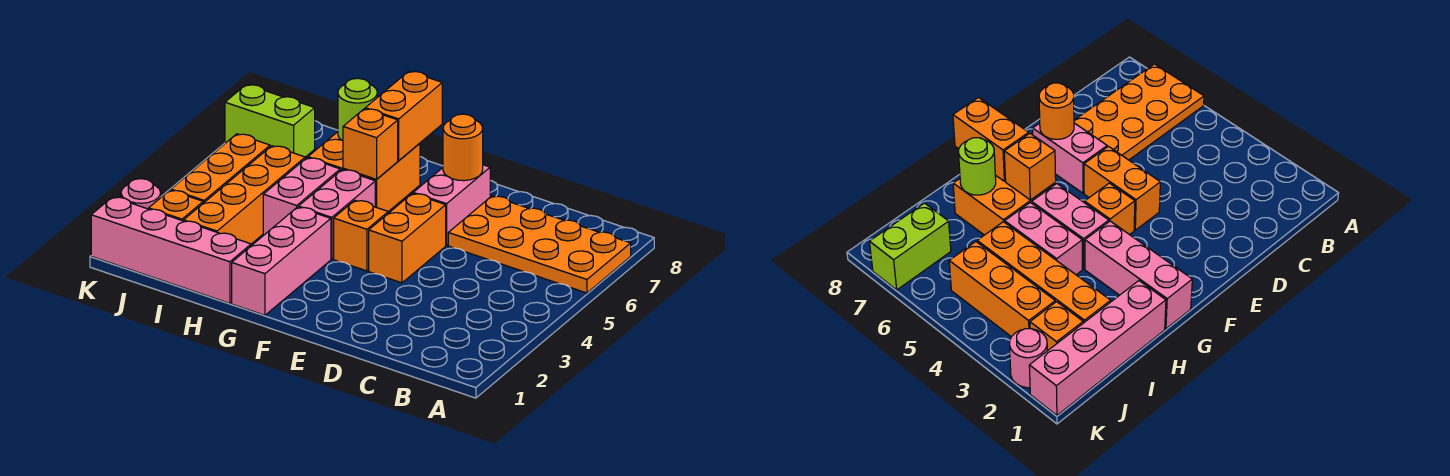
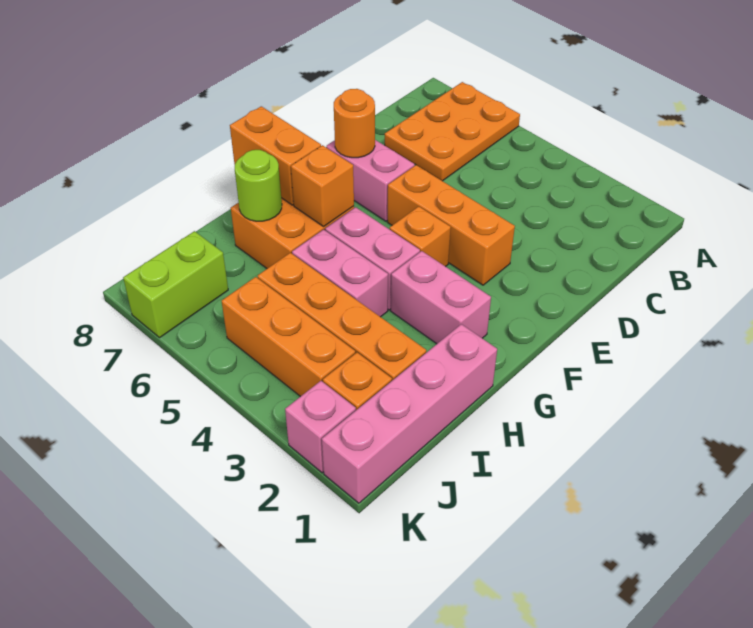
orange plate A6:D7 level 1 -> orange plate A6:C7 level 1
orange brick E4:E5 level 1 -> orange brick E3:E5 level 1
pink brick G1:G3 level 1 -> pink brick G2:G3 level 1
pink round brick K2 level 1 -> pink brick K2 level 1

